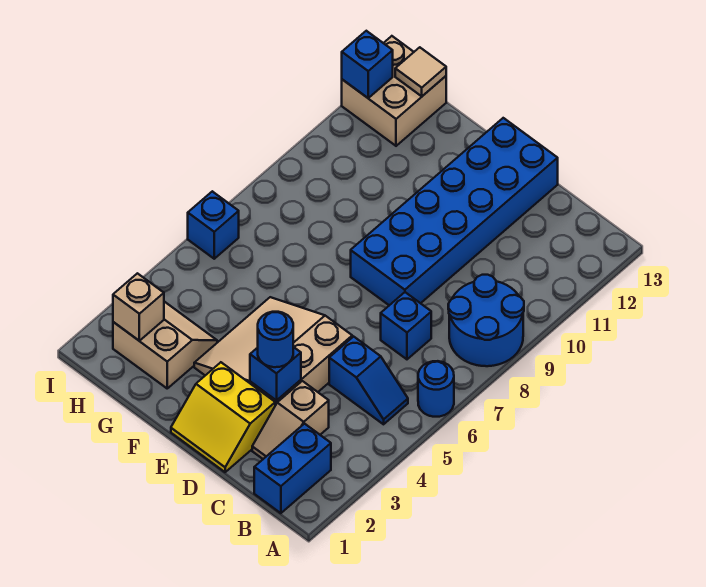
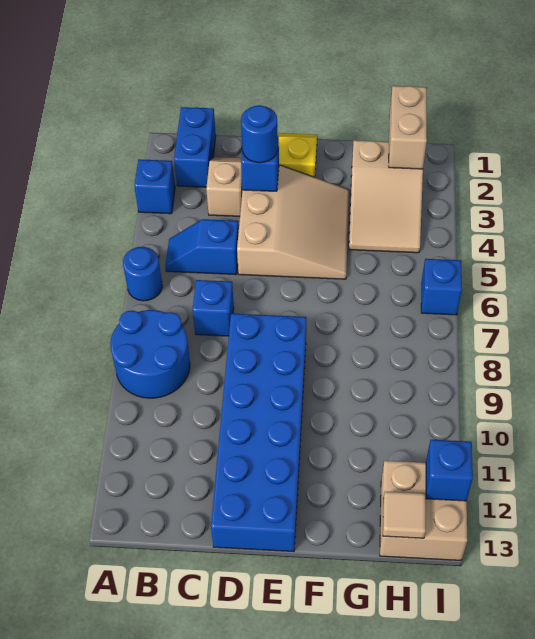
none -> blue brick A3 level 1
tan slope G2:H3 level 1 top 2 -> tan slope G2:H4 level 1 top 2
tan brick H2 level 2 -> tan brick H1:H2 level 2

